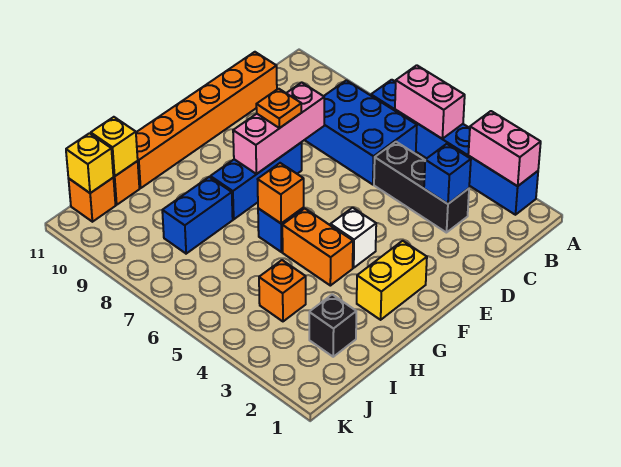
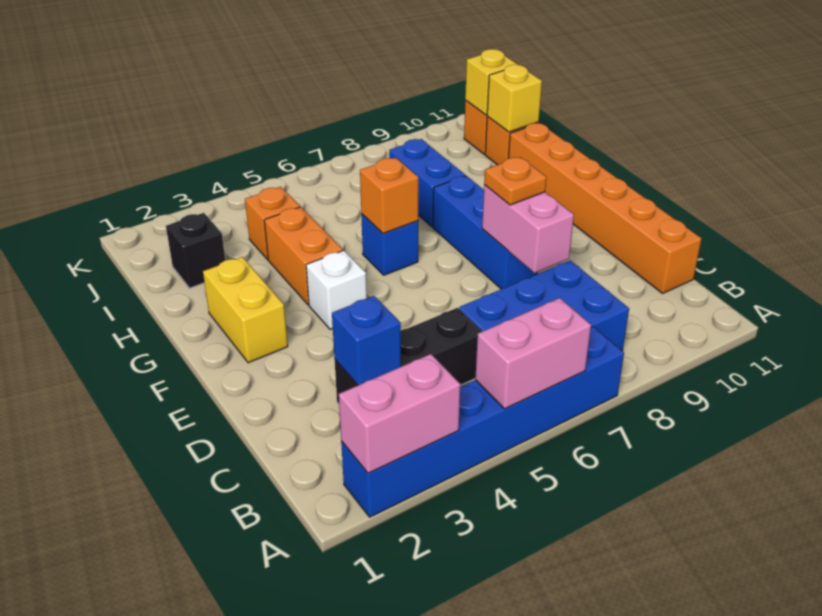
pink brick D8:F8 level 2 -> pink brick D8:E8 level 2
orange brick G4:G5 level 1 -> orange brick G4:H4 level 1

